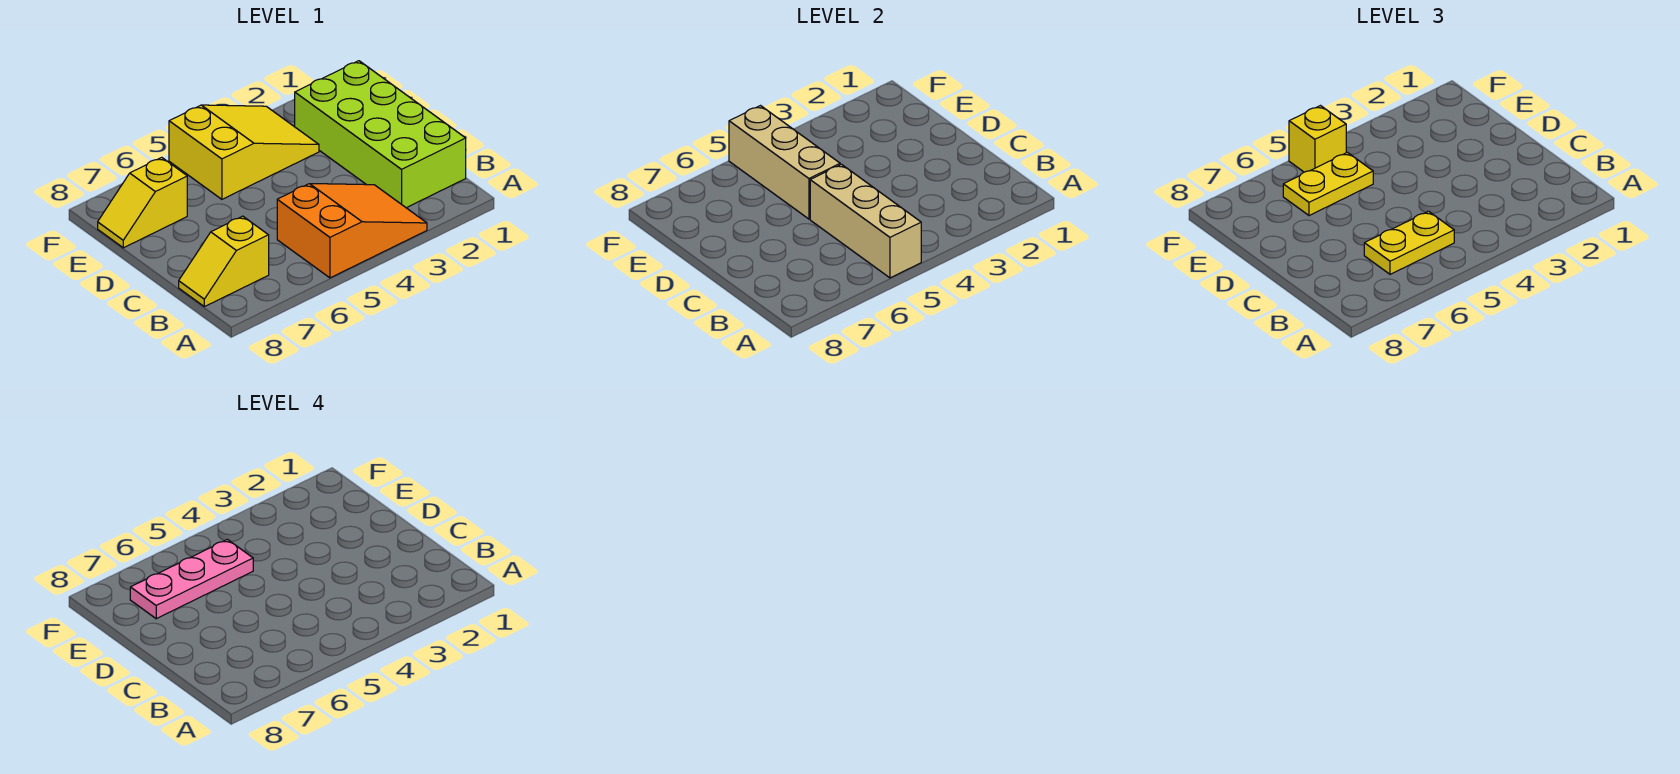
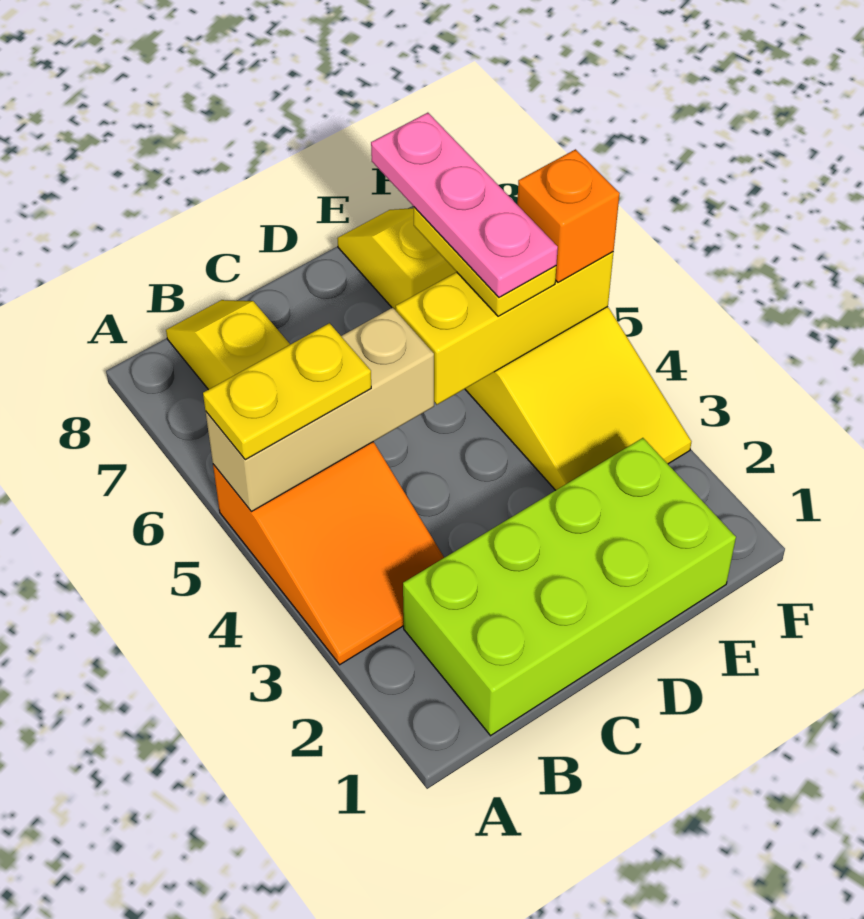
yellow plate B5:B6 level 3 -> yellow plate A5:B5 level 3
tan brick D5:F5 level 2 -> yellow brick D5:F5 level 2
yellow brick F5 level 3 -> orange brick F5 level 3

